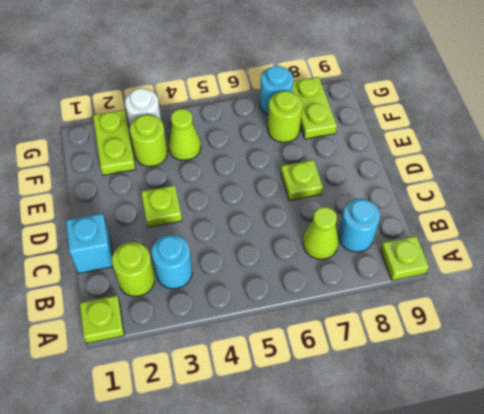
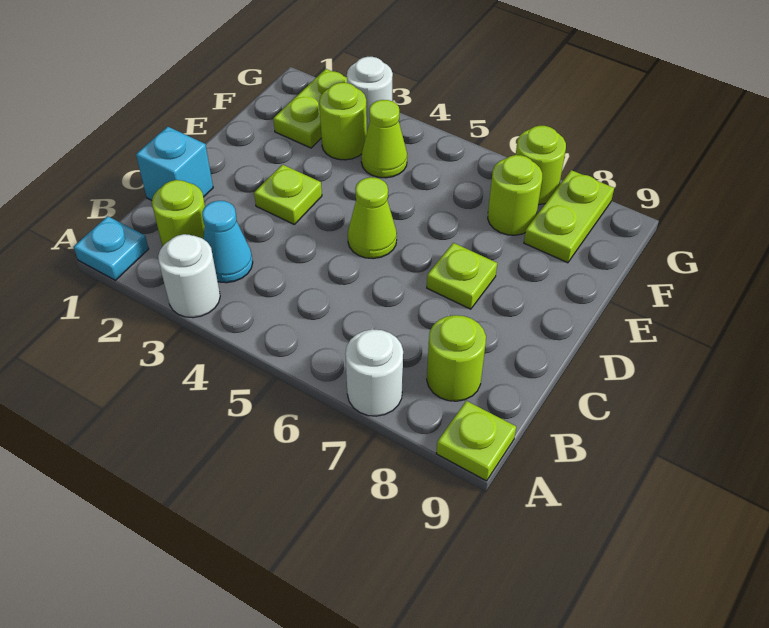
lime plate A1 level 1 -> cyan plate A1 level 1
none -> white round brick A3 level 1
none -> white round brick A7 level 1
cyan round brick B3 level 1 -> cyan cone B3 level 1
lime cone B7 level 1 -> lime cone D5 level 1
cyan round brick B8 level 1 -> lime round brick B8 level 1
cyan round brick G7 level 1 -> lime round brick G7 level 1

